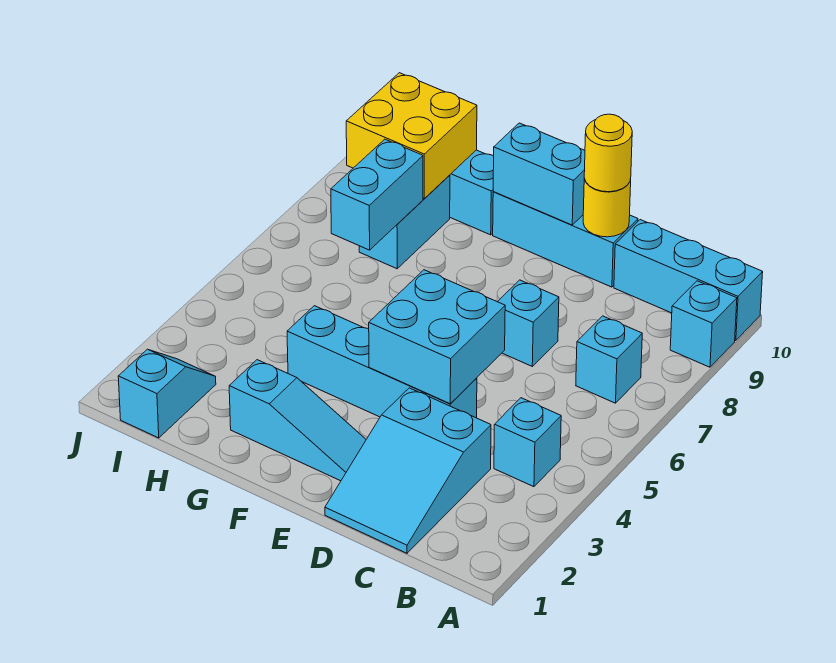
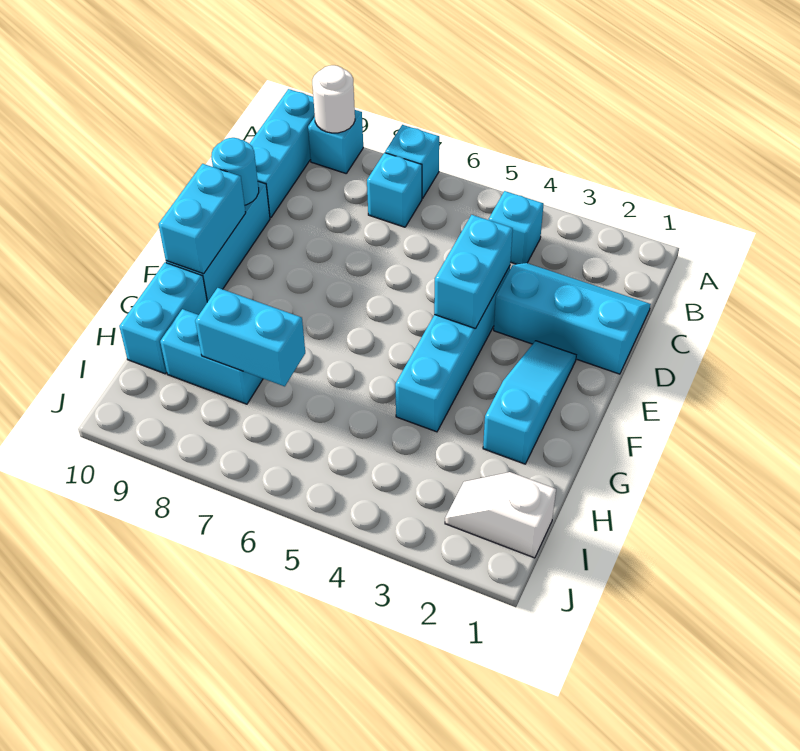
none -> white round brick A9 level 2
cyan slope C1:D3 level 1 top 3 -> cyan slope C1:D3 level 1 top D
cyan brick D4:E5 level 2 -> cyan brick D4:E4 level 2
cyan brick D7 level 1 -> cyan brick A7 level 1
yellow round brick D10 level 2 -> cyan round brick D10 level 2
yellow round brick D10 level 3 -> none
yellow brick H9:I10 level 2 -> none
cyan slope I1:I2 level 1 top 1 -> white slope I1:I2 level 1 top 1

